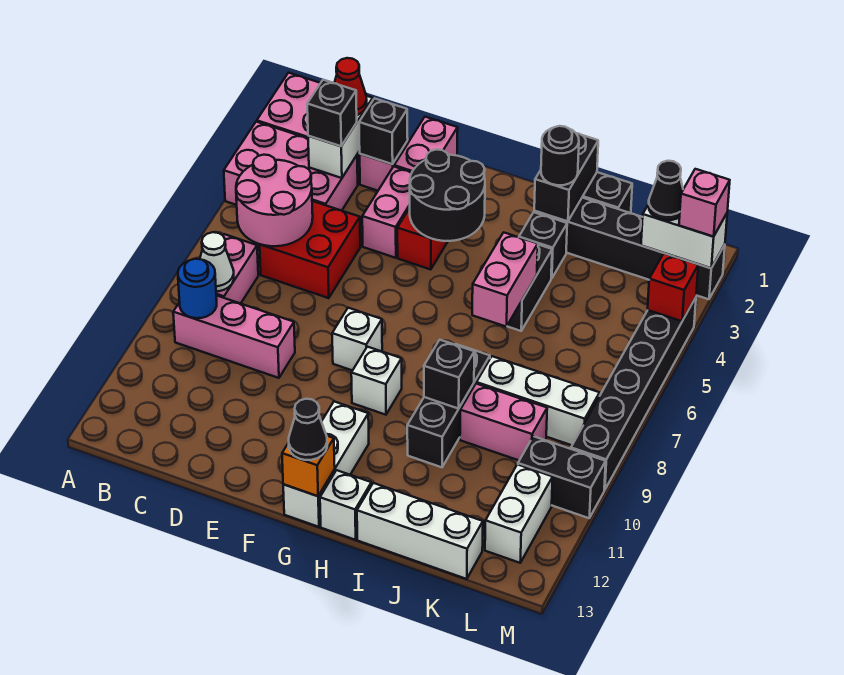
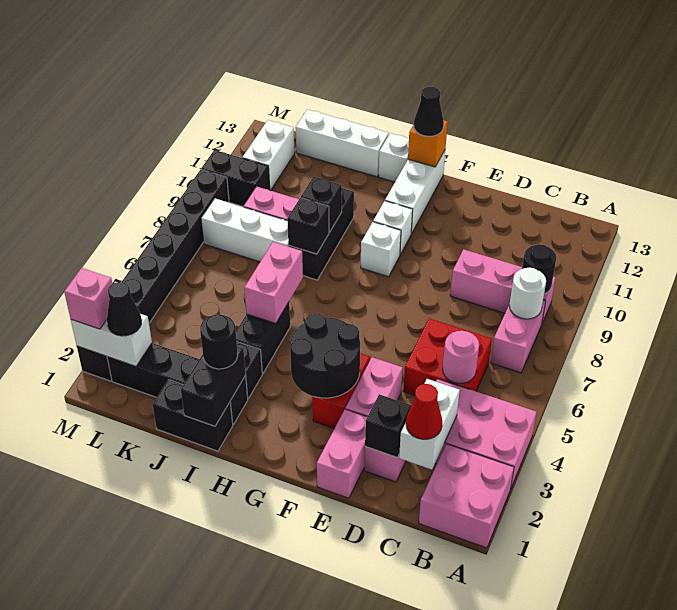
pink round brick B5:C6 level 2 -> pink round brick C5 level 2
white cone B8 level 2 -> white round brick B8 level 2
blue round brick B9 level 2 -> black round brick B9 level 2
black brick C3 level 3 -> black brick I8 level 2
white brick F8 level 1 -> white brick G10 level 1
red brick M4 level 2 -> none

